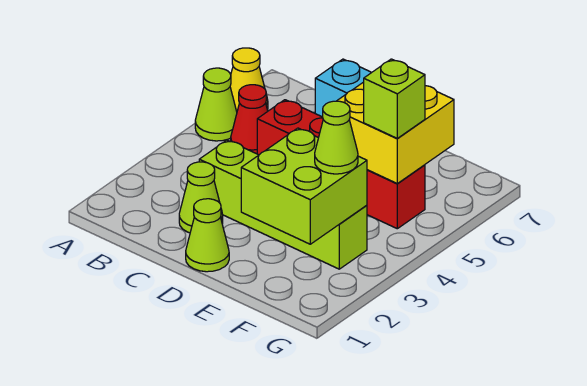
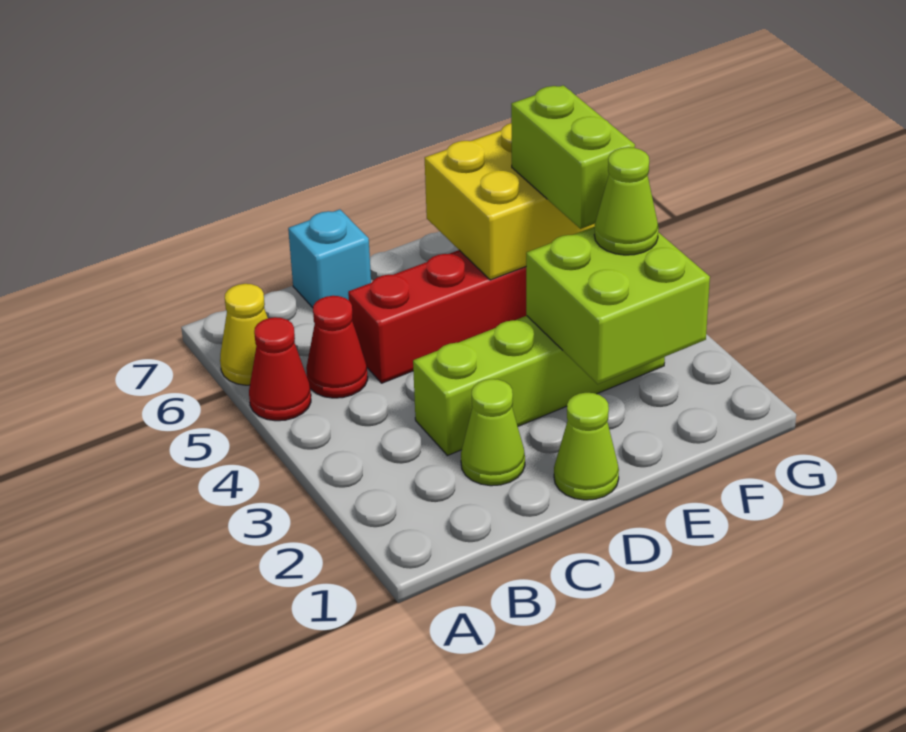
lime cone A5 level 1 -> red cone A5 level 1
lime brick F5 level 3 -> lime brick F4:F5 level 3

